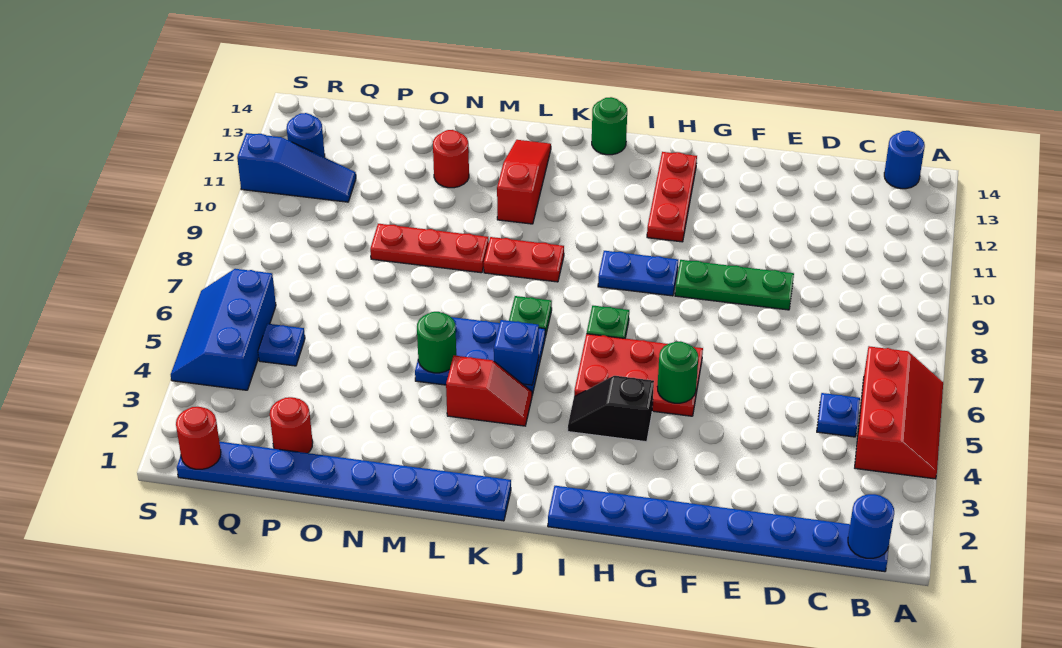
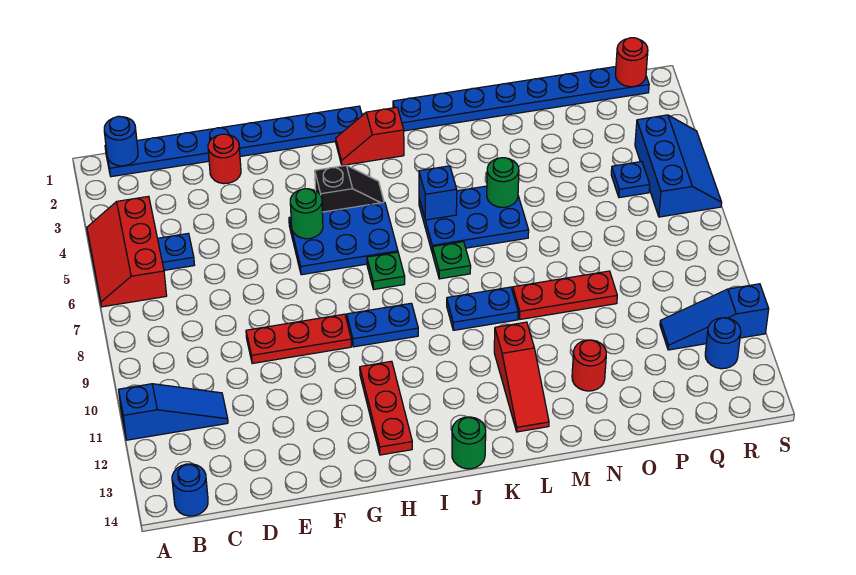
none -> blue slope A11:C11 level 1 top A
green plate E9:G9 level 1 -> red plate E9:G9 level 1
red plate G5:I6 level 1 -> blue plate G5:I6 level 1
red slope K4:L4 level 1 top L -> red slope I2:J2 level 1 top J
red plate K9:L9 level 1 -> blue plate K9:L9 level 1
red round brick P2 level 1 -> red round brick E2 level 1

